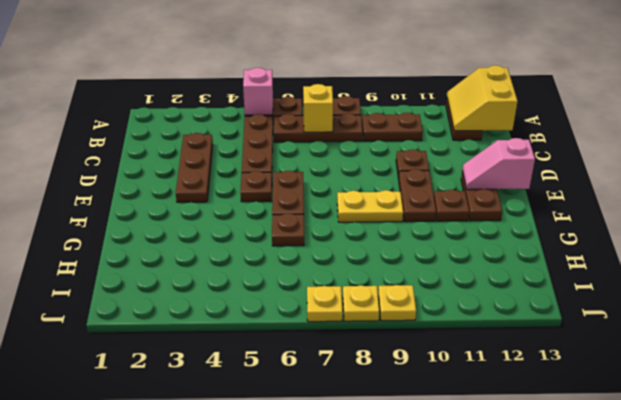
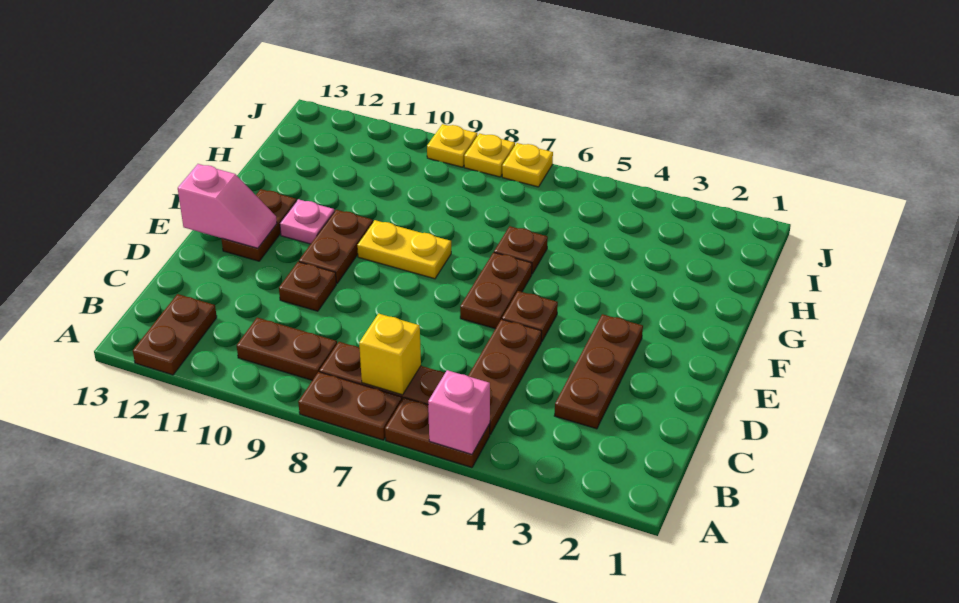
yellow slope A12:B13 level 2 top 13 -> none
brown plate F11 level 1 -> pink plate F11 level 1

